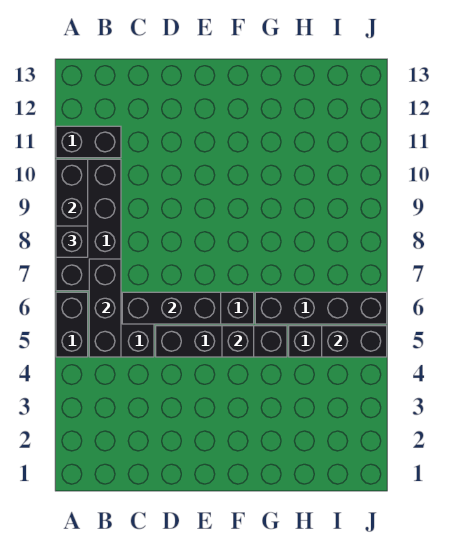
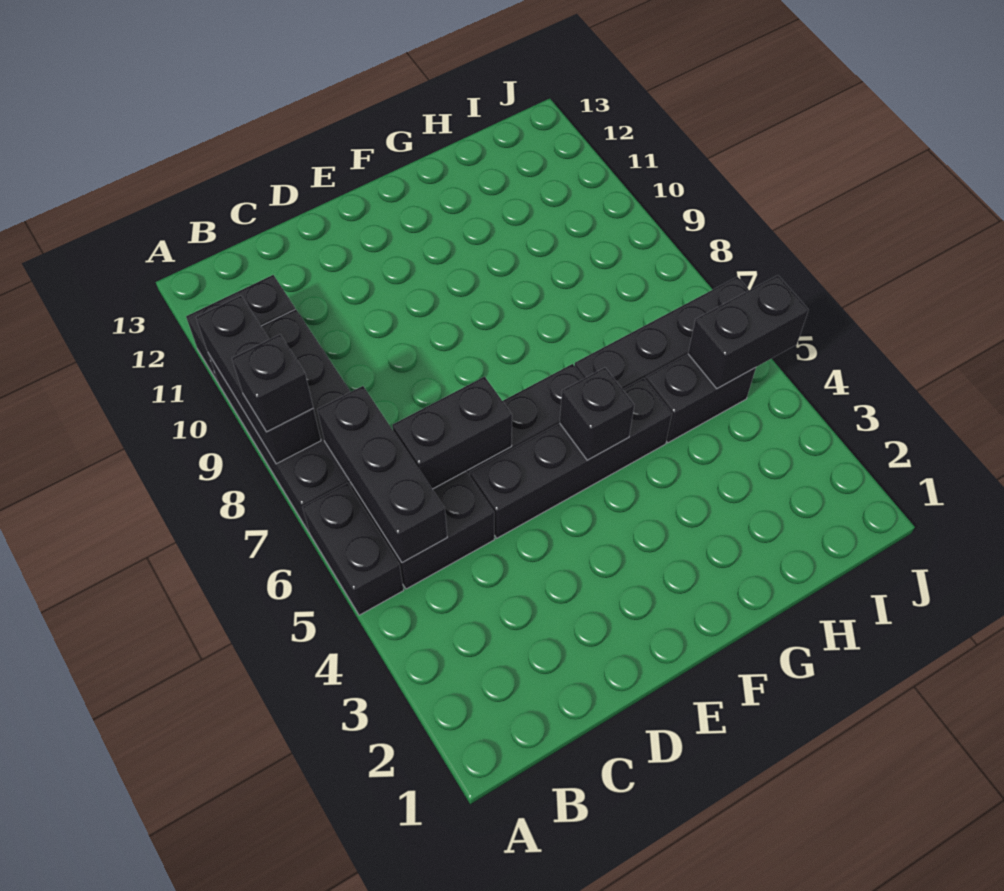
black brick C6:E6 level 2 -> black brick C6:D6 level 2

